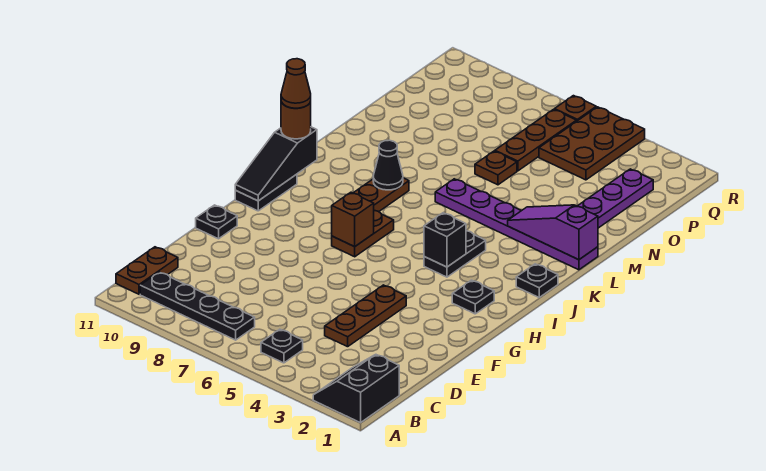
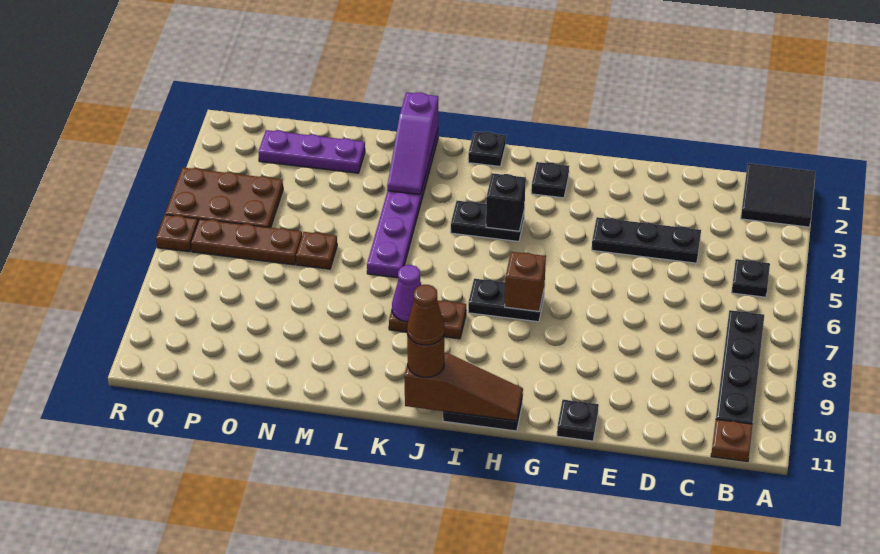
black slope A1:B2 level 1 top 1 -> black tile A1:B2 level 1
brown plate B11:C11 level 1 -> brown plate B11 level 1
brown plate D4:F4 level 1 -> black plate D4:F4 level 1
brown plate H7:I7 level 1 -> black plate H7:I7 level 1
black slope H11:J11 level 2 top J -> brown slope H11:J11 level 2 top J
black cone K8 level 2 -> purple cone K8 level 2

